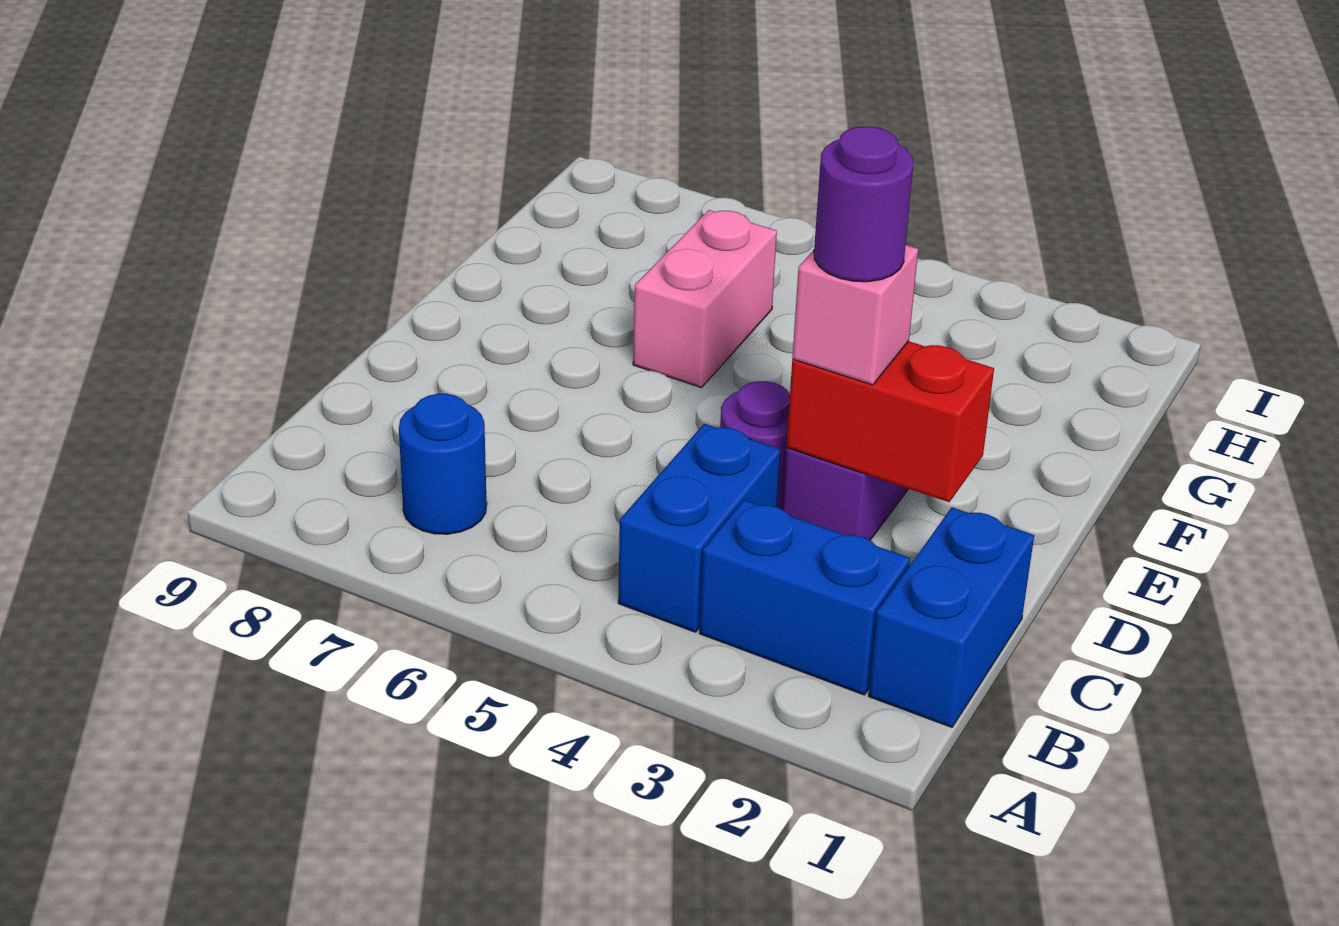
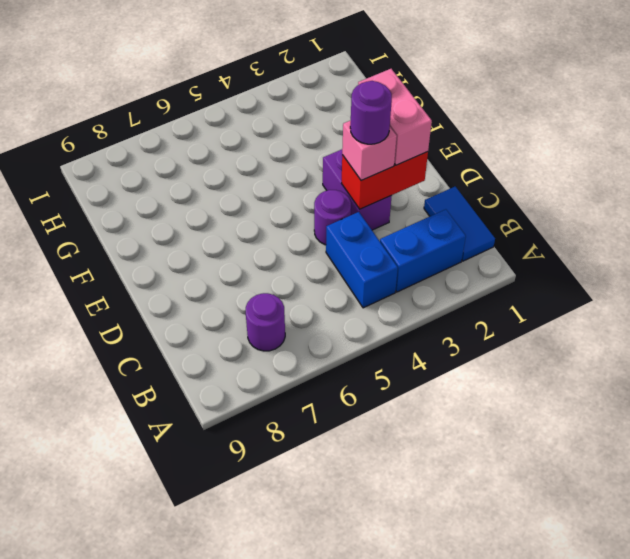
blue brick B1:C1 level 1 -> blue tile B1:C1 level 1
blue round brick B7 level 1 -> purple round brick B7 level 1
pink brick F6:G6 level 1 -> pink brick D2:E2 level 3

